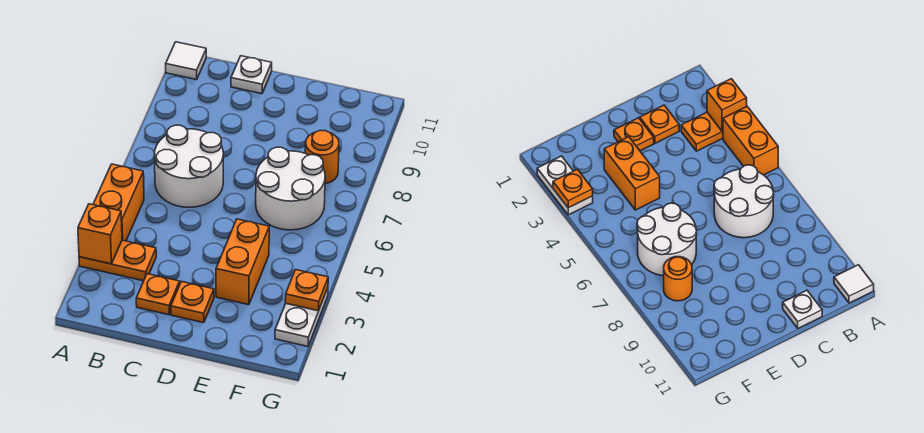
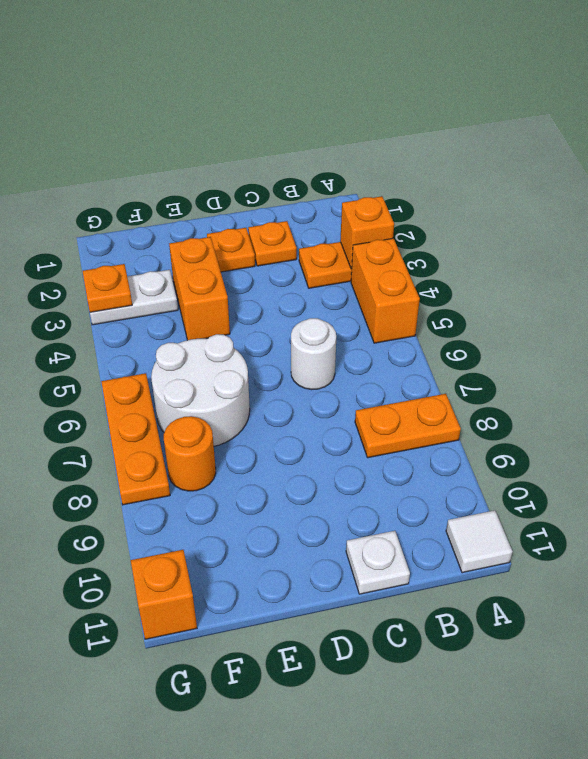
none -> orange plate A8:B8 level 1
white round brick B6:C7 level 1 -> white round brick C6 level 1
white plate G2:G3 level 1 -> white plate F3:G3 level 1
none -> orange plate G6:G8 level 1
none -> orange brick G11 level 1

